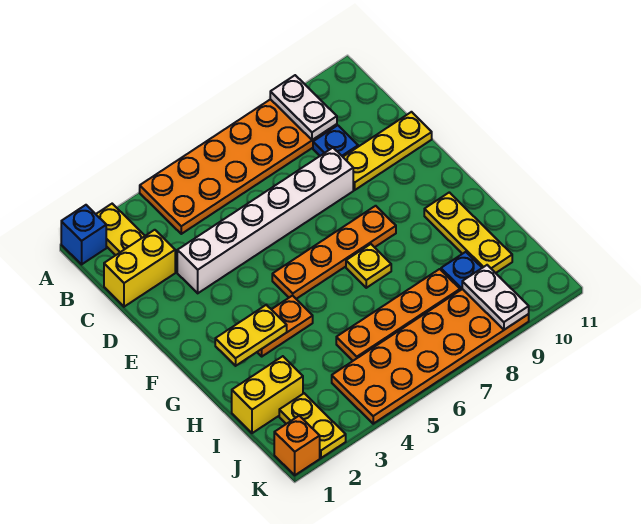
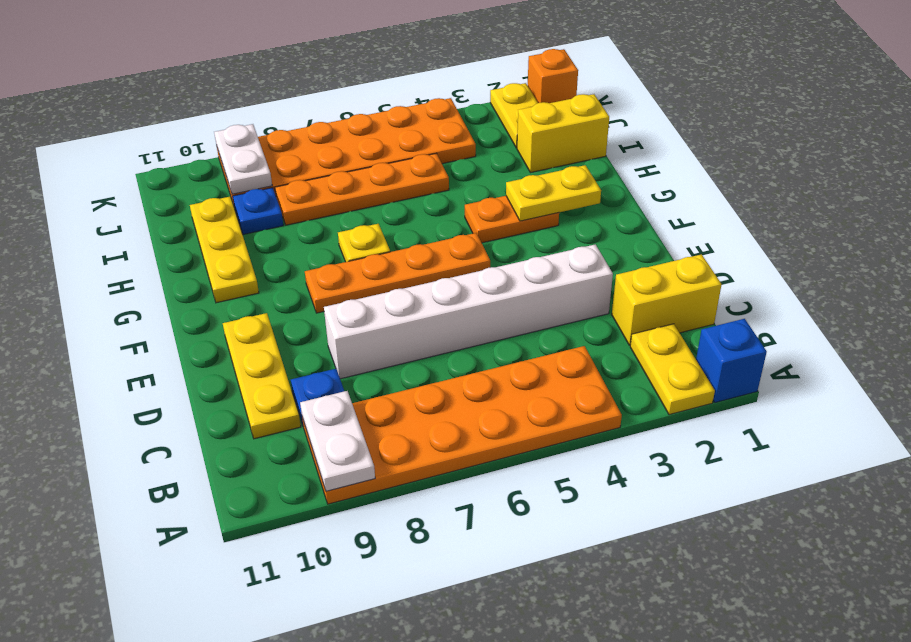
yellow plate D9:D11 level 1 -> yellow plate C10:E10 level 1

